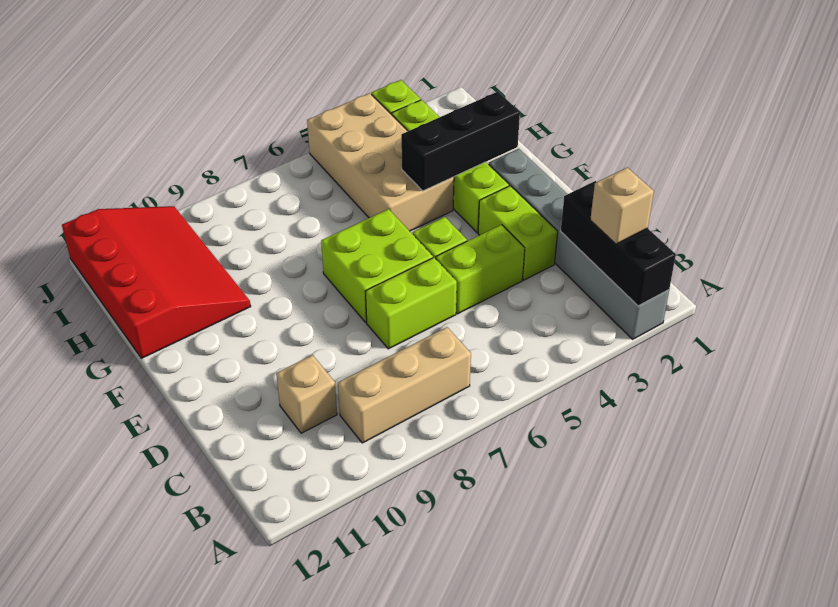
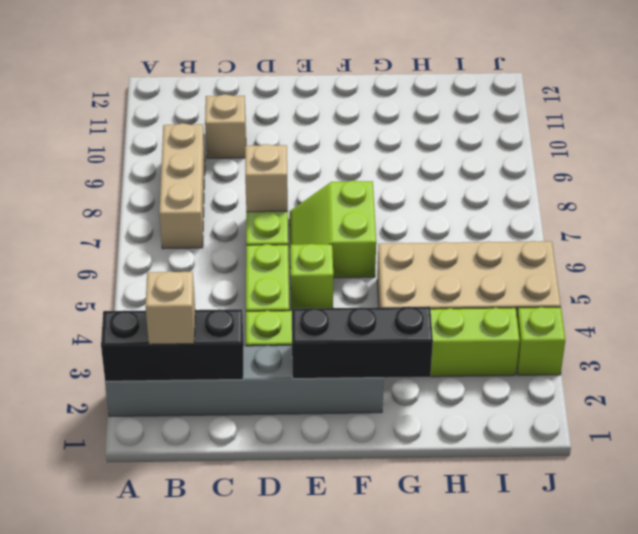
none -> tan brick D7 level 2
lime brick E6:F7 level 1 -> lime slope E6:F7 level 1 top F
black brick G2:G4 level 2 -> black brick E2:G2 level 2
red slope G10:J12 level 1 top 12 -> none

